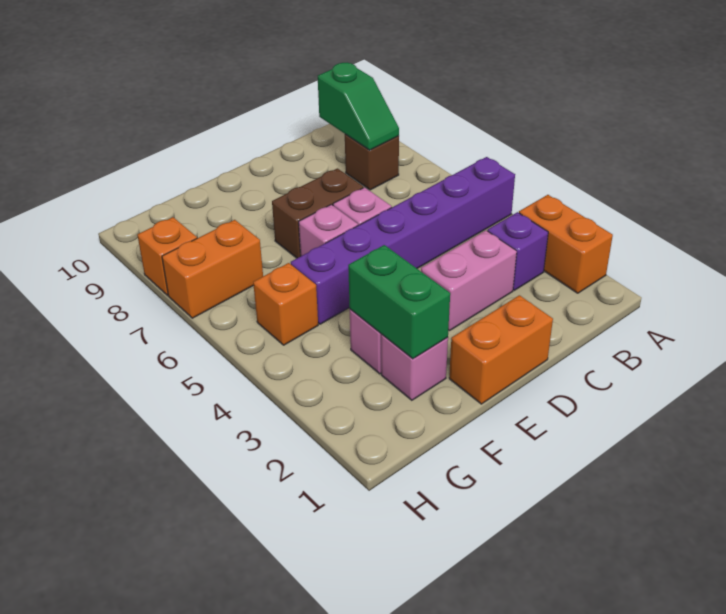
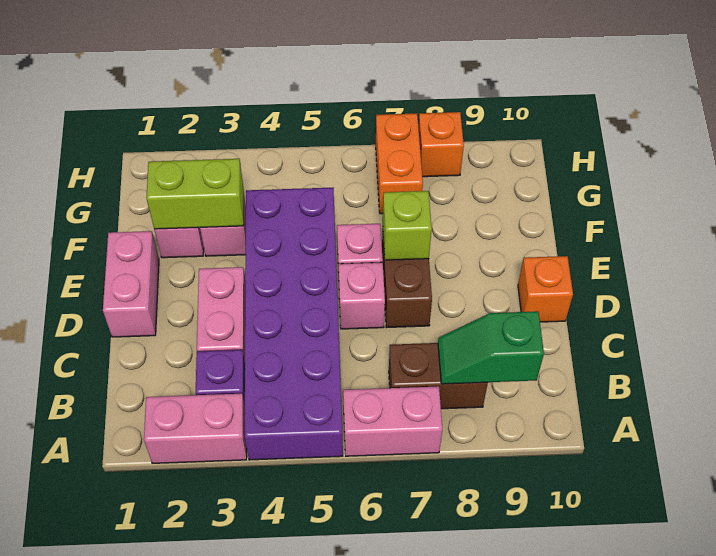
orange brick A2:A3 level 1 -> pink brick A2:A3 level 1
purple brick A5:F5 level 1 -> purple brick A4:F5 level 1
none -> pink brick A6:A7 level 1
brown brick B8 level 1 -> brown brick B7:B8 level 1
orange brick D1:E1 level 1 -> pink brick D1:E1 level 1
none -> lime brick E7 level 2
green brick F2:F3 level 2 -> lime brick F2:F3 level 2
orange brick G5 level 1 -> orange brick D10 level 1

